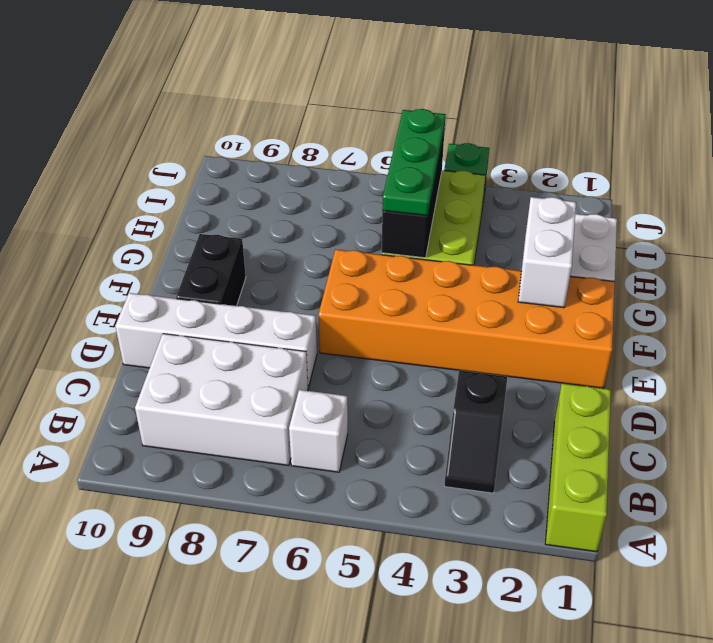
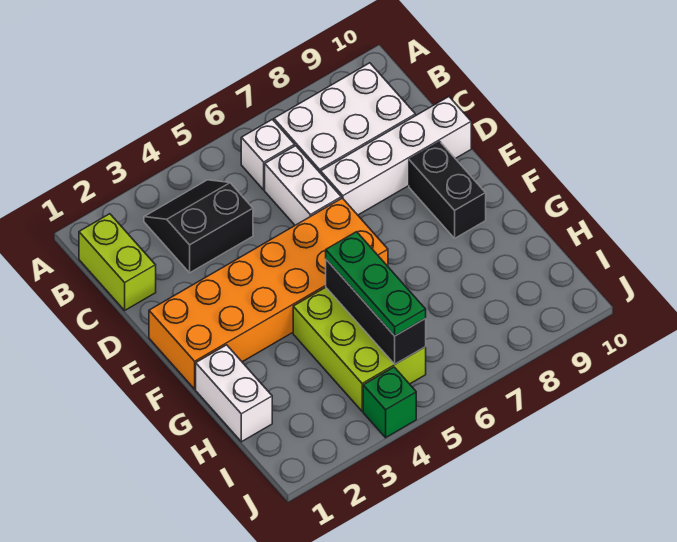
lime brick A1:C1 level 1 -> lime brick B1:C1 level 1
black slope B3:C3 level 1 top C -> black slope B3:C4 level 1 top C
white brick F2:G2 level 2 -> white brick C6:D6 level 1

